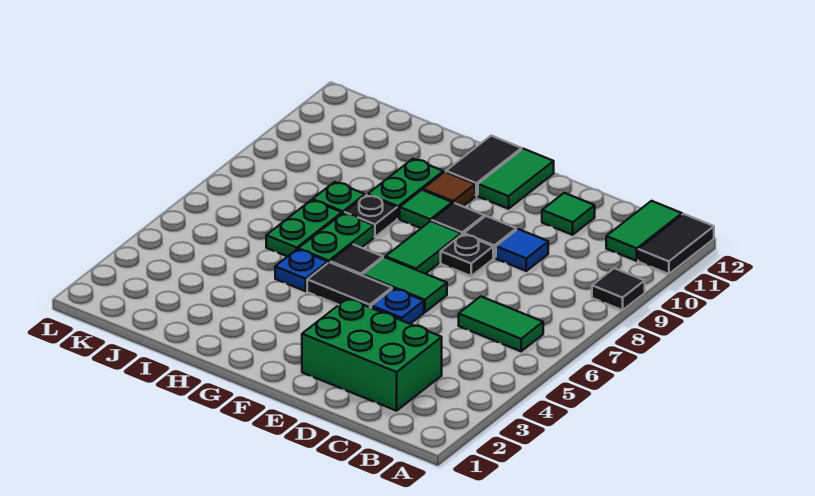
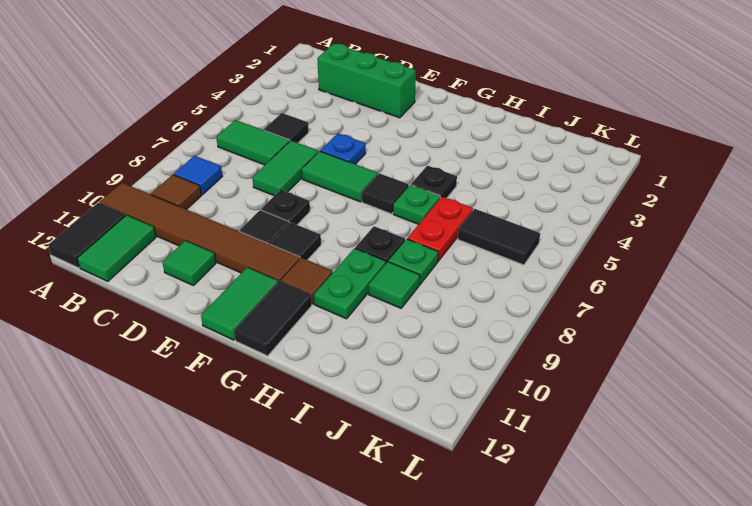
black tile A9 level 1 -> black tile C5 level 1
none -> brown tile A10:F10 level 1
none -> brown tile B9 level 1
green brick C2:E3 level 1 -> green brick C2:E2 level 1
blue tile D9 level 1 -> blue tile B8 level 1
black tile F5:G5 level 1 -> black tile J6:K6 level 1
green tile F7:F8 level 1 -> green tile D6:D7 level 1
green tile G9 level 1 -> green tile I9 level 1
blue plate H5 level 1 -> black plate H5 level 1
green plate H6:H7 level 1 -> green plate H6 level 1
green plate I6:I7 level 1 -> red plate I6:I7 level 1

